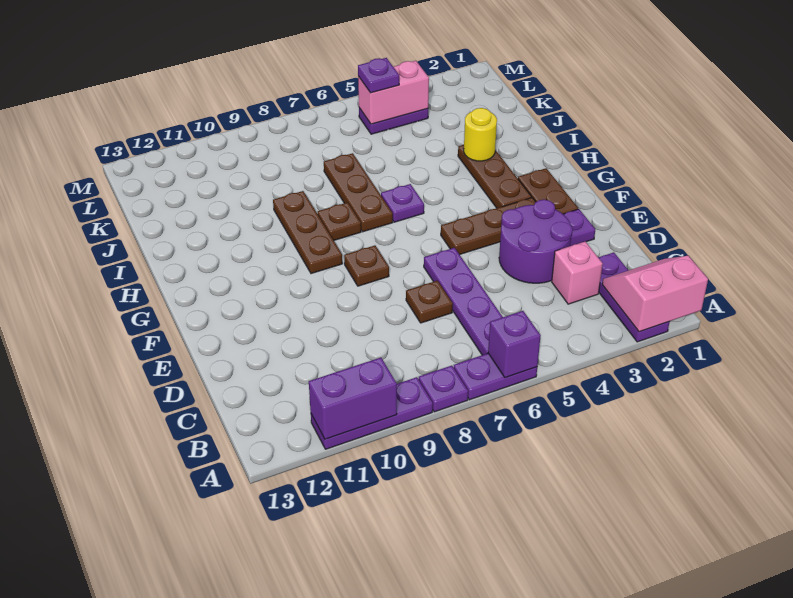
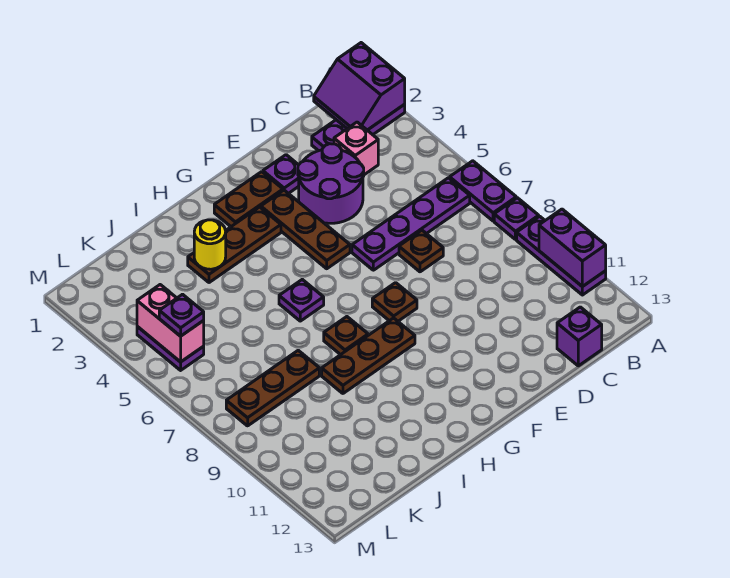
pink slope A1:B2 level 2 top A -> purple slope A1:B2 level 2 top A
purple brick A6 level 2 -> purple brick C13 level 1
brown plate H7:J7 level 1 -> brown plate J8:L8 level 1

